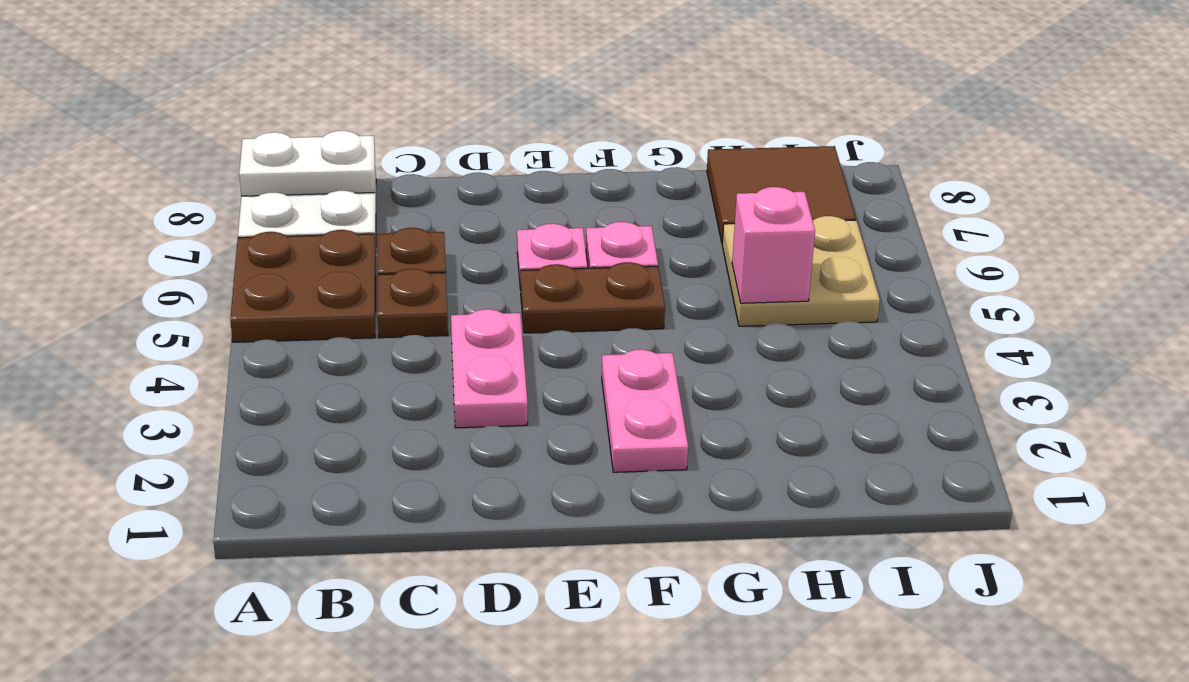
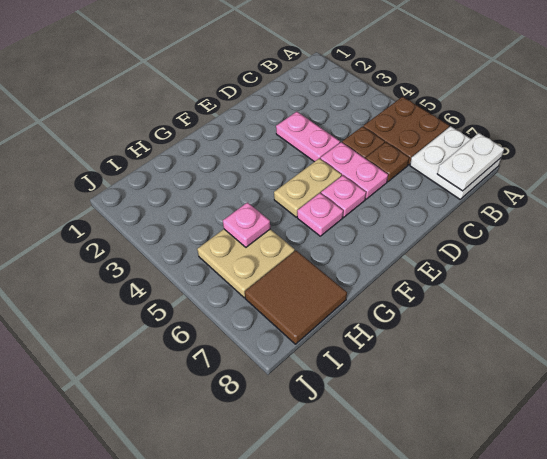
brown plate E5:F5 level 1 -> tan plate E5:F5 level 1
pink plate F2:F3 level 1 -> pink plate D5:D6 level 1
pink brick H5 level 2 -> pink plate H5 level 2

